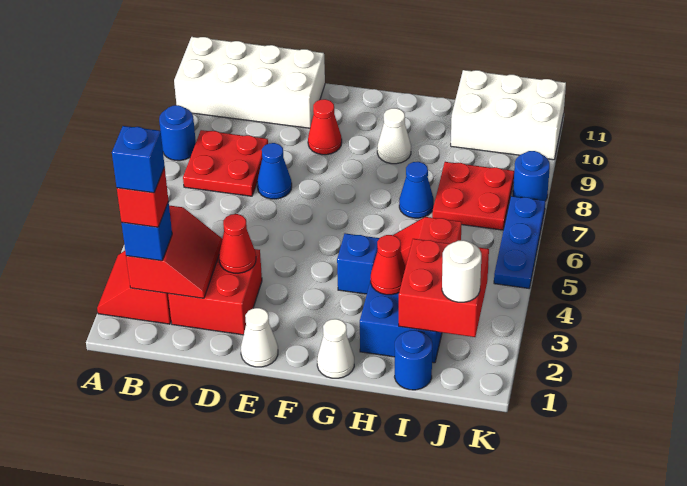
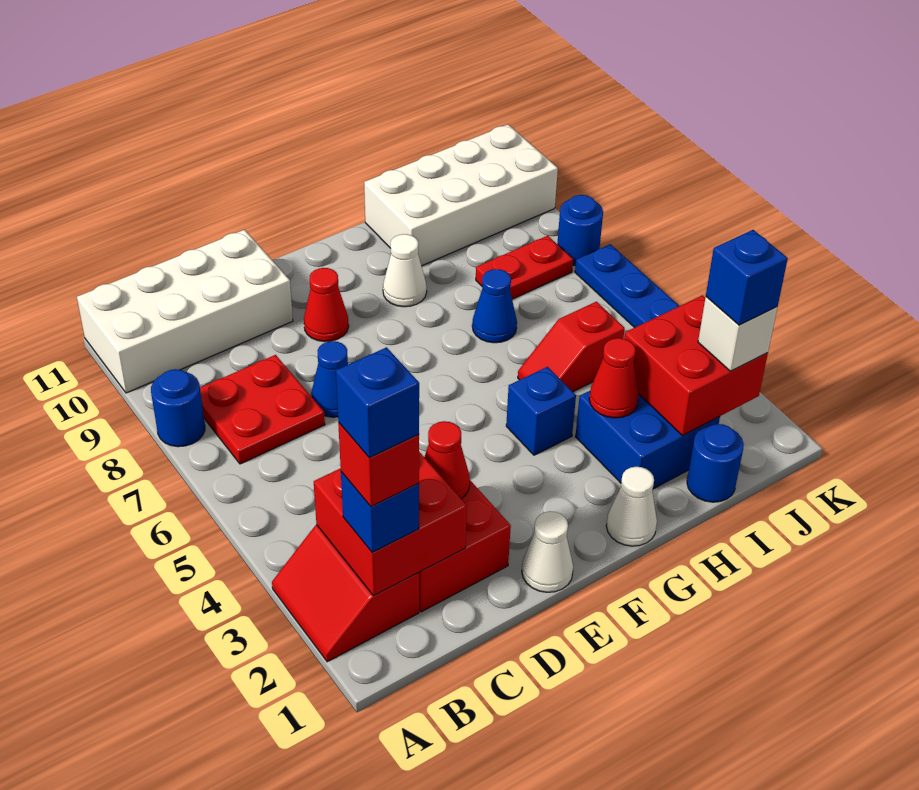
red slope B2:C3 level 2 top B -> red brick B2:C3 level 2
red plate I7:J8 level 1 -> red plate I8:J8 level 1
white brick I10:K11 level 1 -> white brick H10:K11 level 1
white round brick J2 level 3 -> white brick J2 level 3
none -> blue brick J2 level 4

